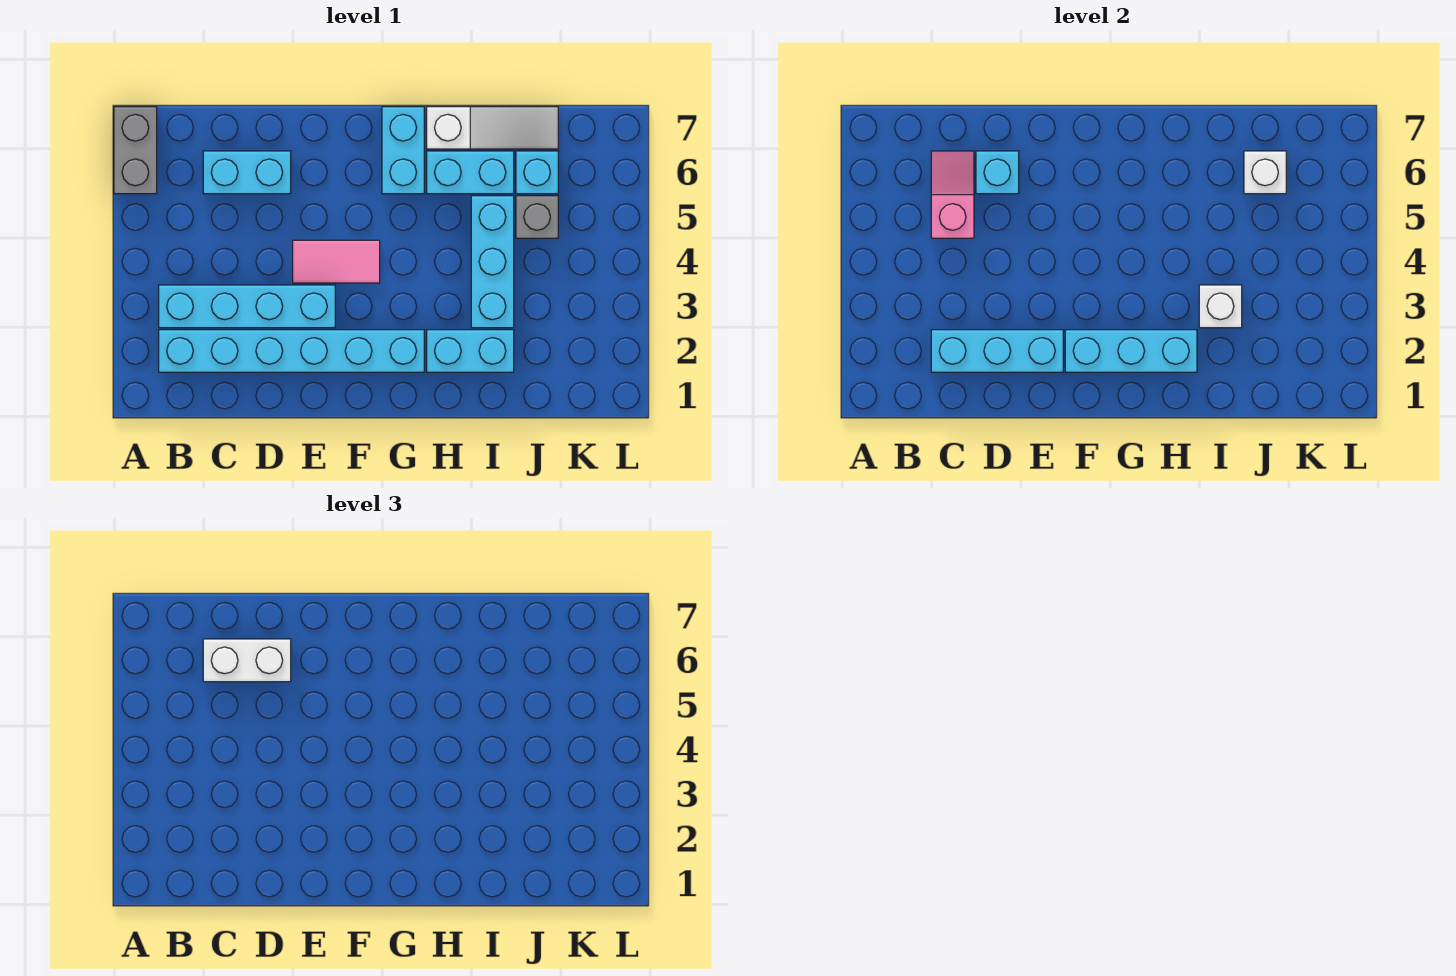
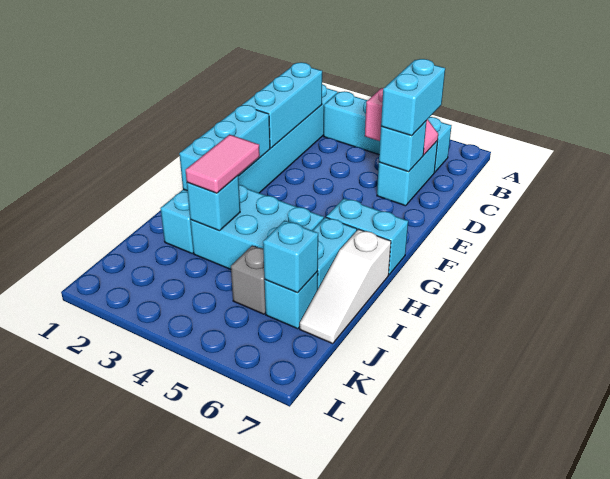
grey brick A6:A7 level 1 -> none
cyan brick B3:E3 level 1 -> cyan brick B3:B6 level 1
white brick C6:D6 level 3 -> cyan brick C6:D6 level 3
pink tile E4:F4 level 1 -> pink tile H3:I3 level 3
cyan brick I3:I5 level 1 -> cyan brick H3:I5 level 1
white brick I3 level 2 -> cyan brick I3 level 2
white brick J6 level 2 -> cyan brick J6 level 2

